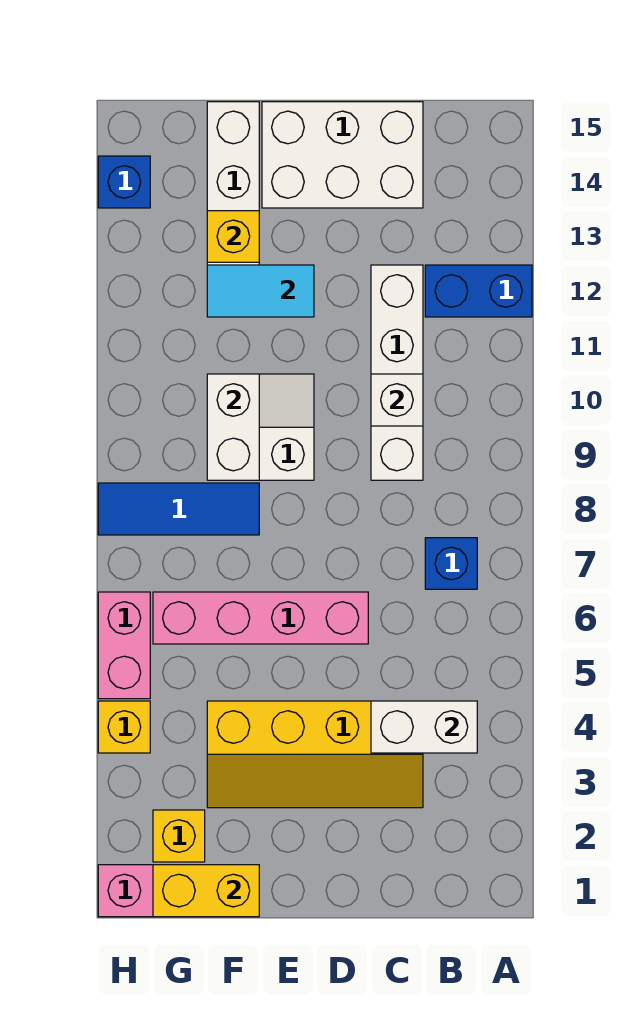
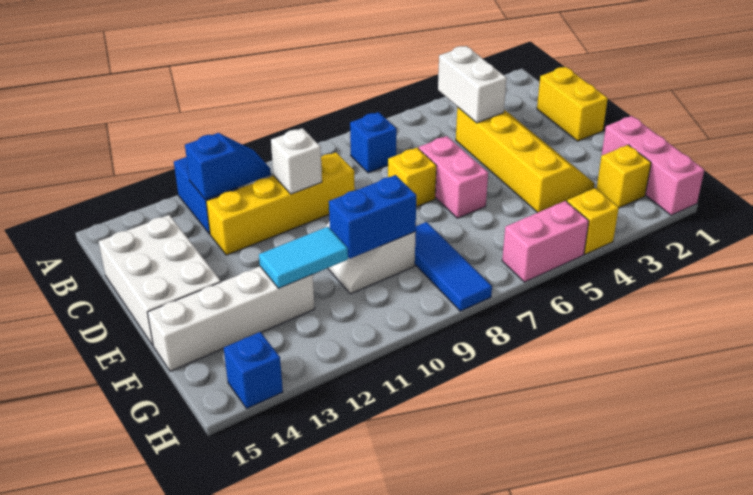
none -> blue slope B11:B12 level 2 top 12
white brick C9:C12 level 1 -> yellow brick C9:C12 level 1
pink brick D6:G6 level 1 -> pink brick D6:E6 level 1
cyan tile E12:F12 level 2 -> cyan tile F11:F12 level 2
yellow brick F1:G1 level 2 -> yellow brick C1:D1 level 1
white brick F9:F10 level 2 -> blue brick F9:F10 level 2
yellow brick F13 level 2 -> yellow brick D7 level 1

